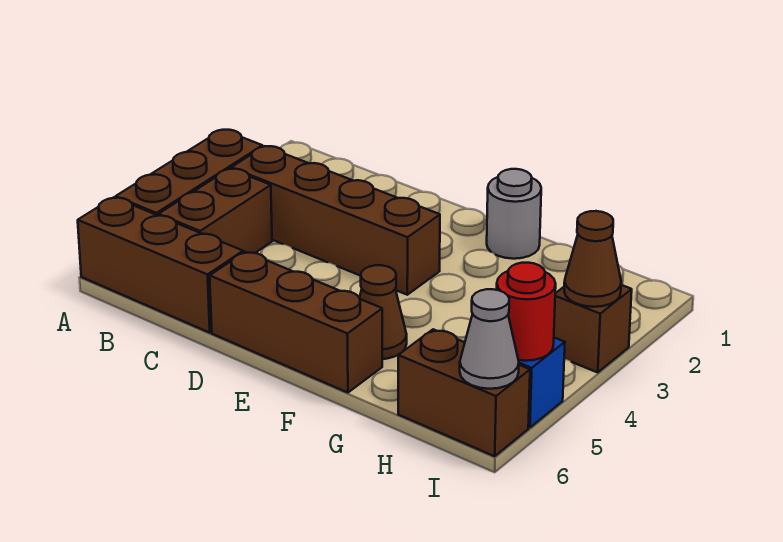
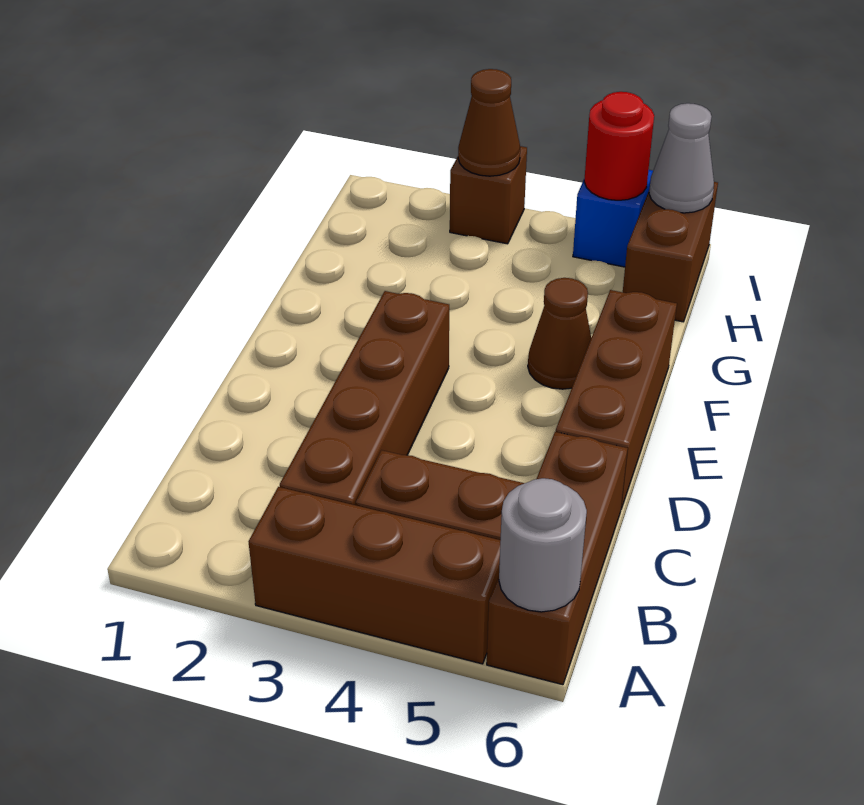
grey round brick F1 level 1 -> grey round brick A6 level 2

